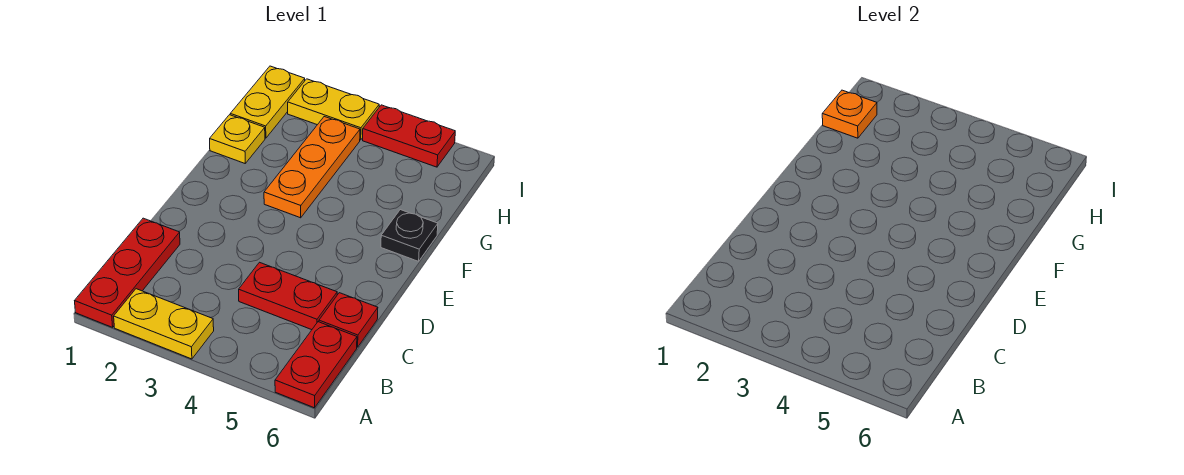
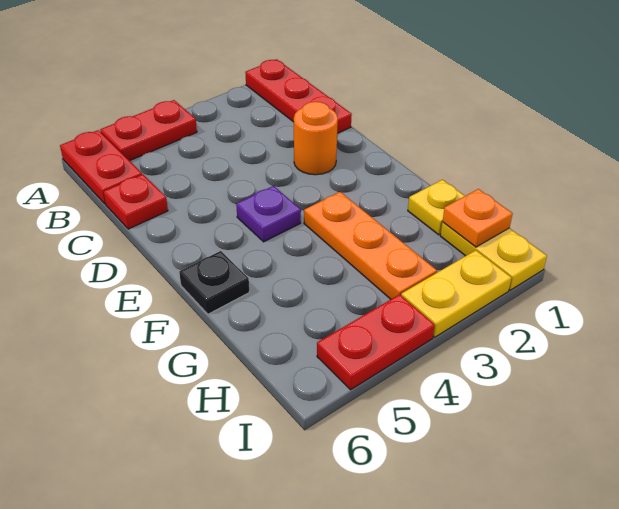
yellow plate A2:A3 level 1 -> none
red plate C4:C5 level 1 -> red plate A4:A5 level 1
none -> orange round brick D2 level 1
none -> purple plate E4 level 1

